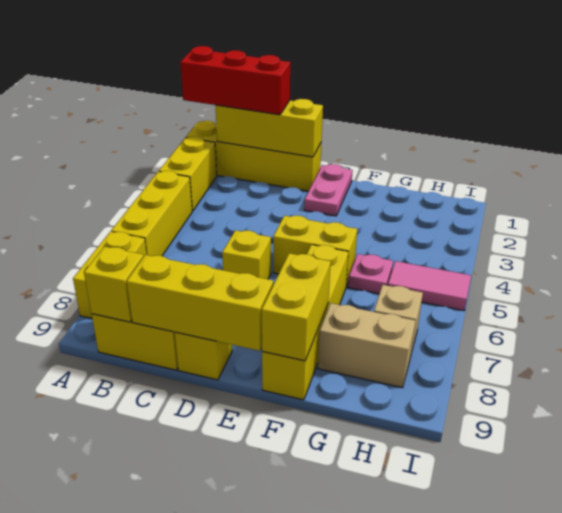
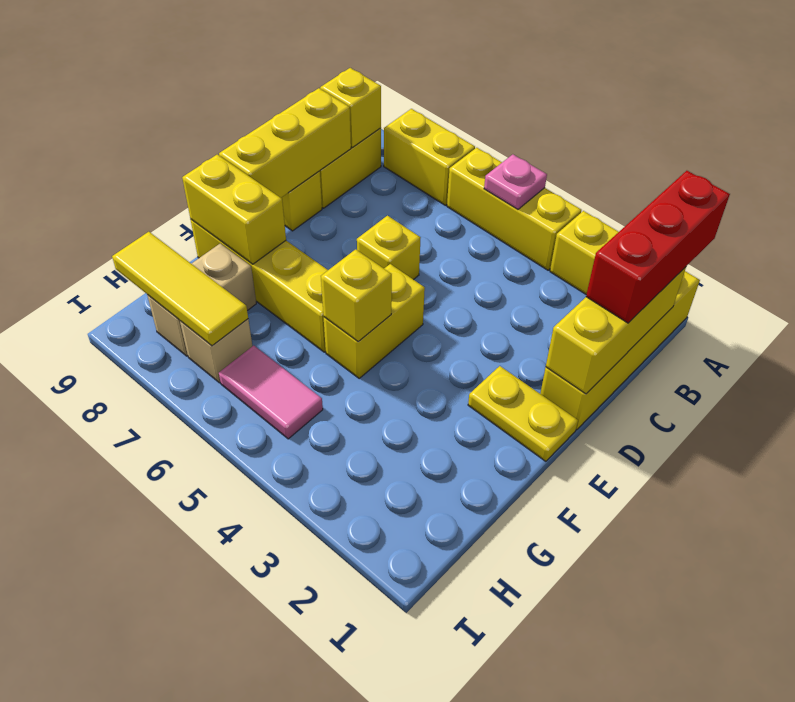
pink plate E1:E2 level 1 -> yellow plate E1:E2 level 1
none -> yellow brick F5 level 2
pink plate G5 level 1 -> pink plate A5 level 2
pink tile H5:I5 level 1 -> pink tile H5:H6 level 1
none -> yellow tile H7:H9 level 2

